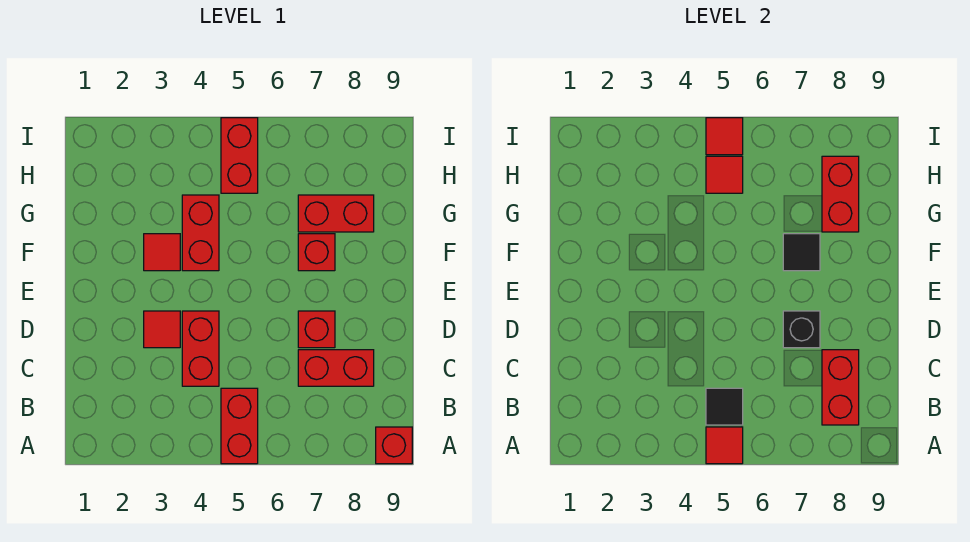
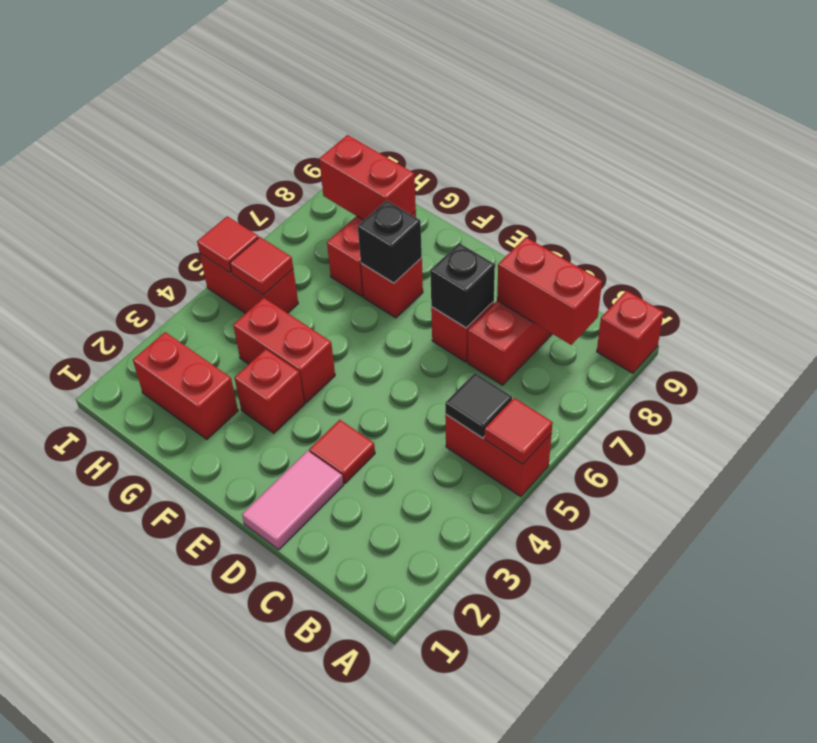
red brick C4:D4 level 1 -> red brick G2:H2 level 1
none -> pink tile D1:D2 level 1
red tile F3 level 1 -> red brick F3 level 1
black tile F7 level 2 -> black brick F7 level 2

